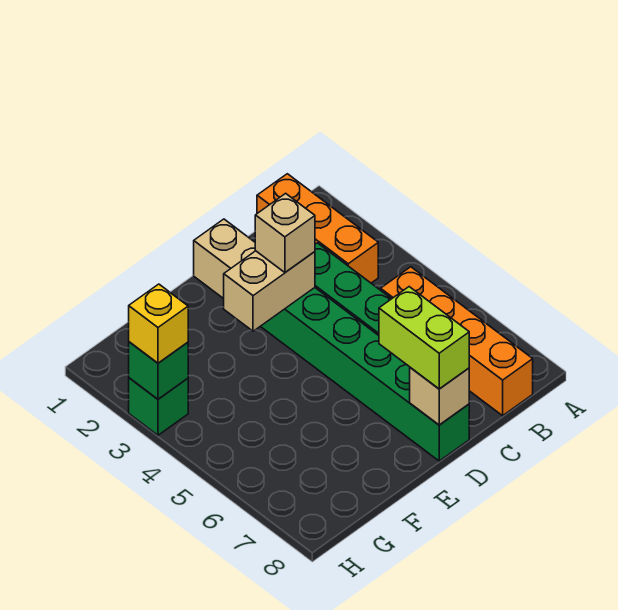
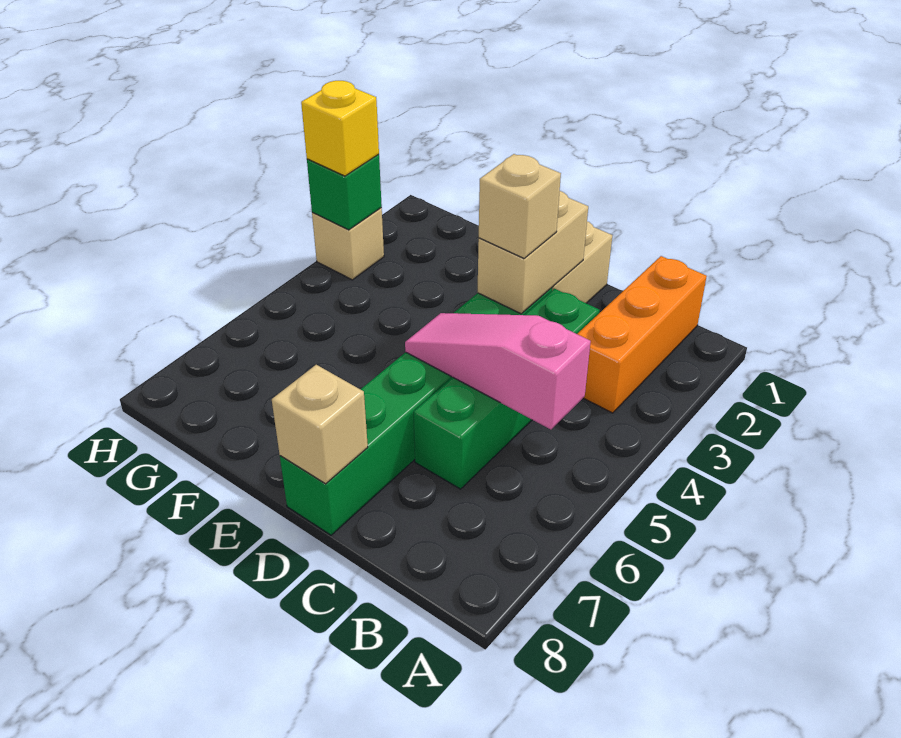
orange brick B5:B8 level 1 -> none
none -> pink slope B5:D5 level 2 top B
tan brick D3:E3 level 2 -> tan brick D2:D3 level 2
lime brick D7:D8 level 3 -> none
green brick H3 level 1 -> tan brick H3 level 1

